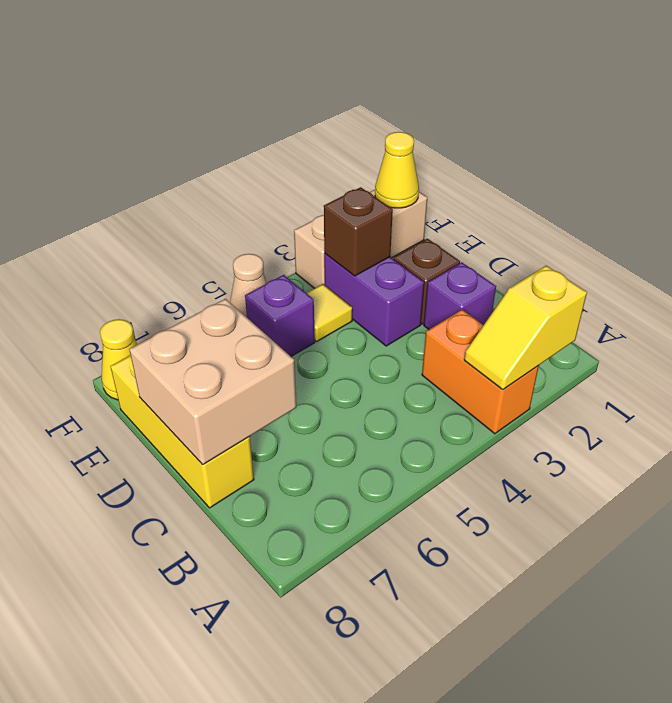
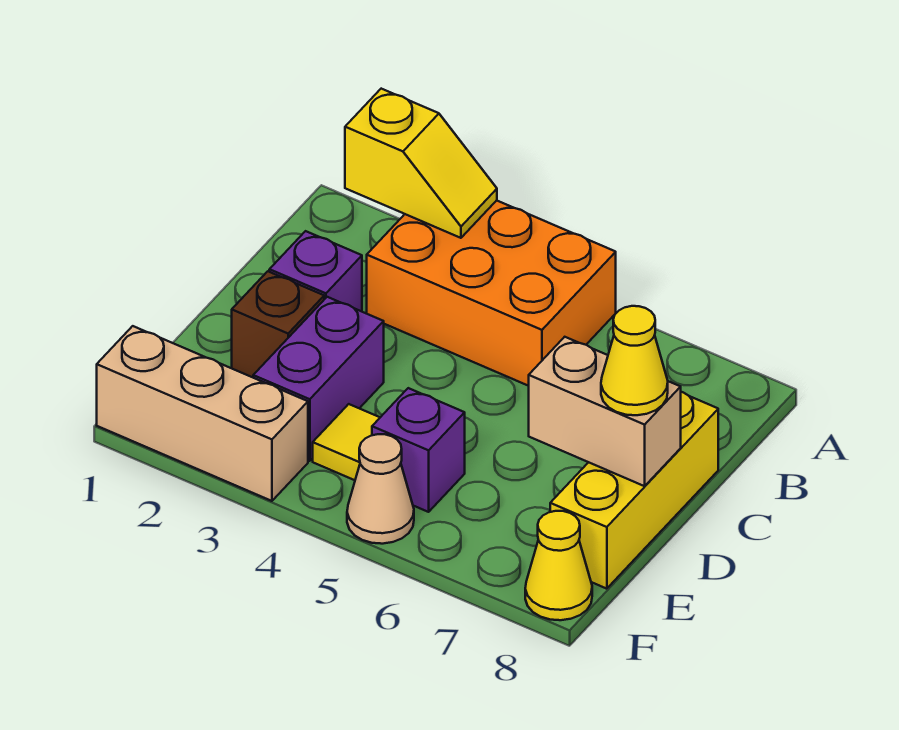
orange brick A3:B3 level 1 -> orange brick A3:B5 level 1
tan brick C7:D8 level 2 -> tan brick D7:D8 level 2
brown brick E3 level 2 -> none
yellow cone F1 level 2 -> yellow cone D8 level 3

